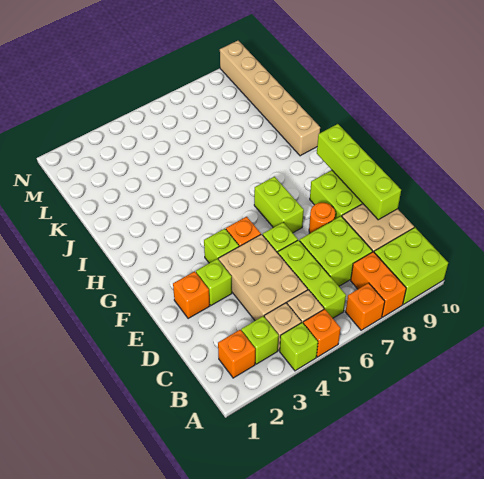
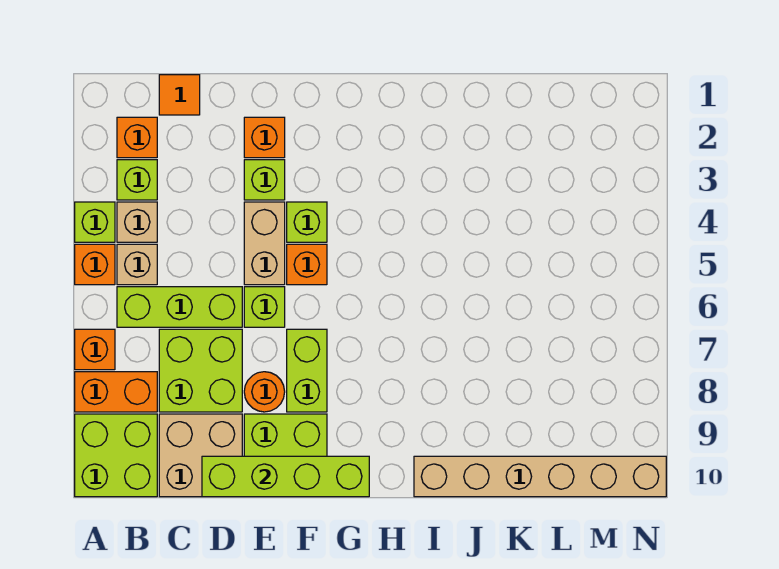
none -> orange tile C1 level 1
tan brick C4:E5 level 1 -> tan brick E4:E5 level 1
lime brick F7:G7 level 1 -> lime brick F7:F8 level 1

